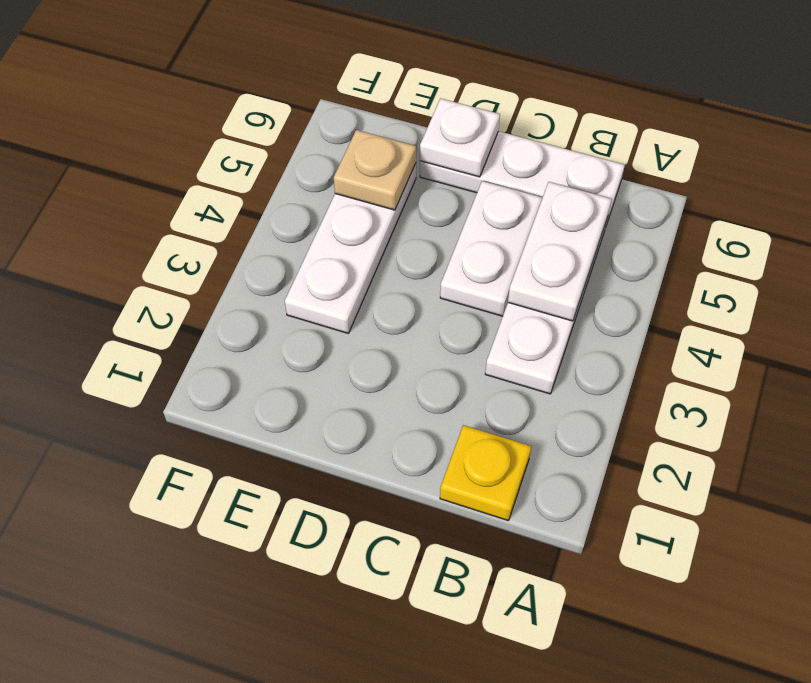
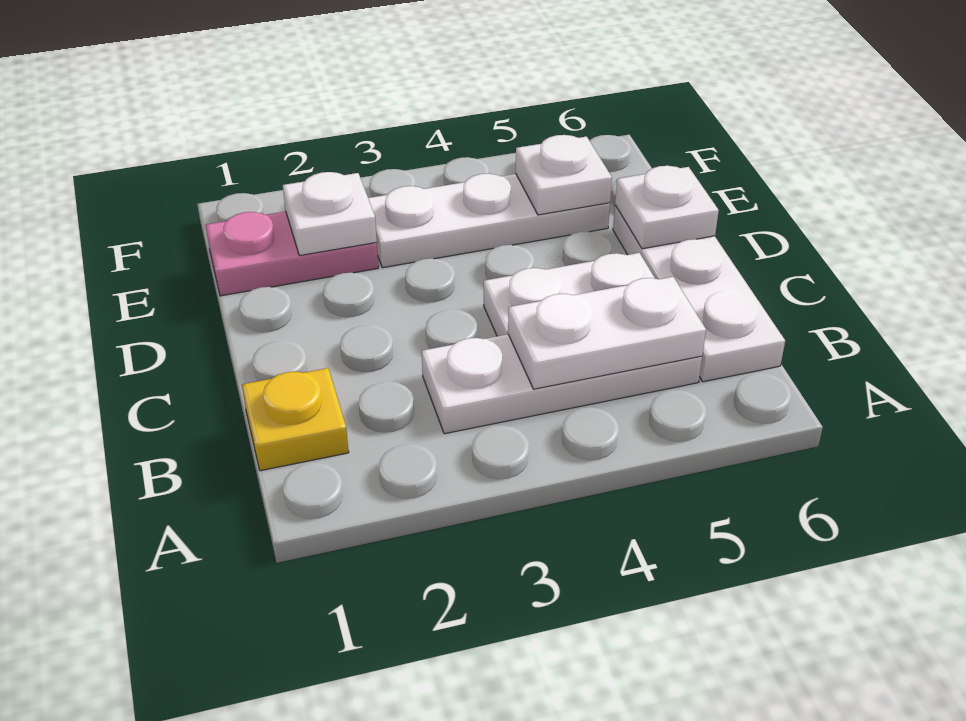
none -> pink plate E1:E2 level 1
none -> white plate E2 level 2
tan plate E5 level 2 -> white plate E5 level 2

